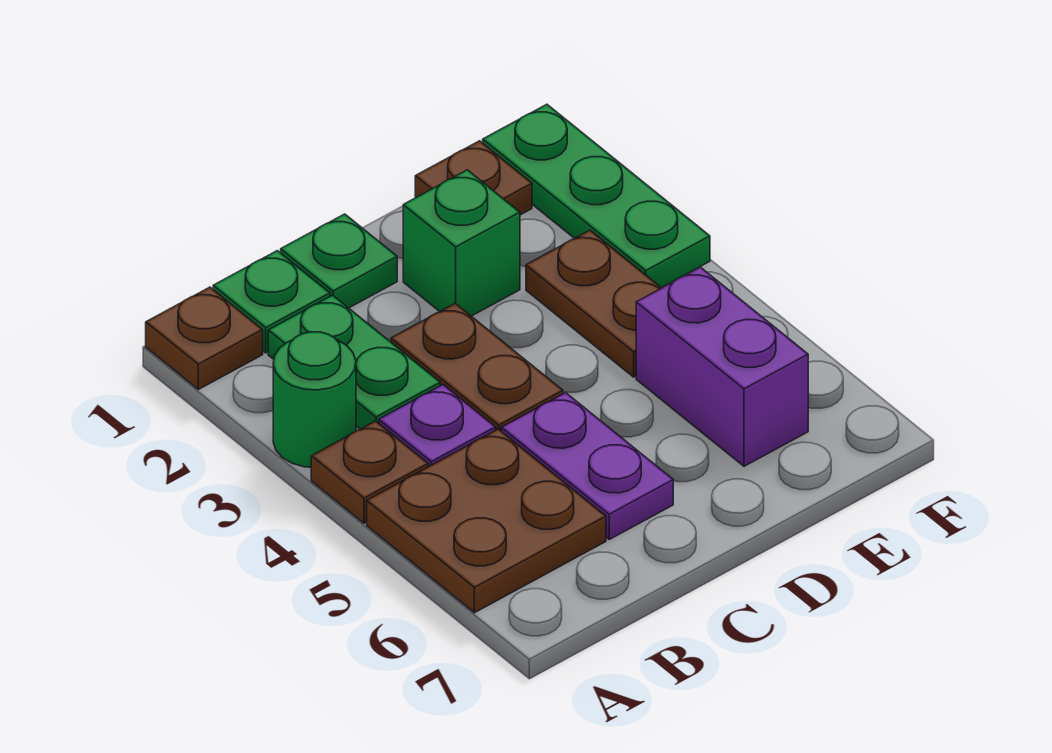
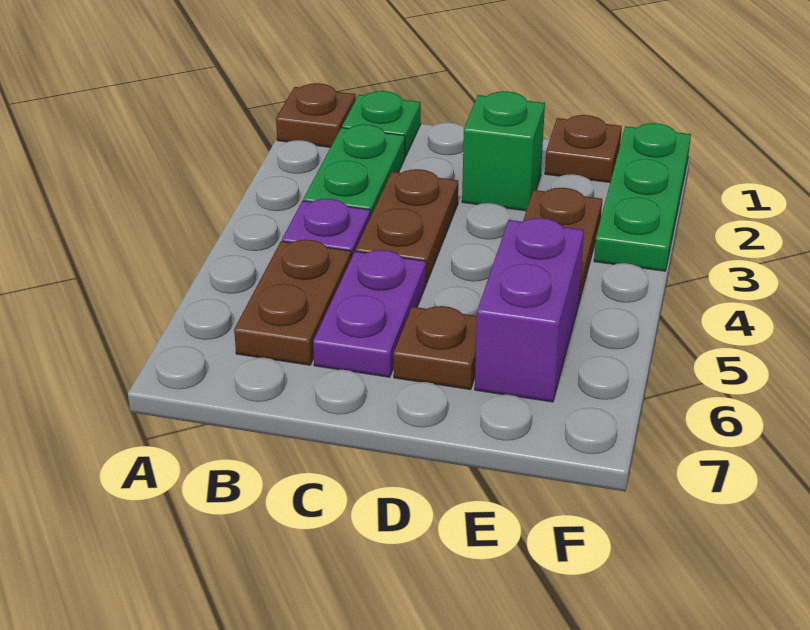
green round brick A3 level 1 -> none
brown plate A4 level 1 -> brown plate D6 level 1
brown plate A5:B6 level 1 -> brown plate B5:B6 level 1
green plate C1 level 1 -> none

